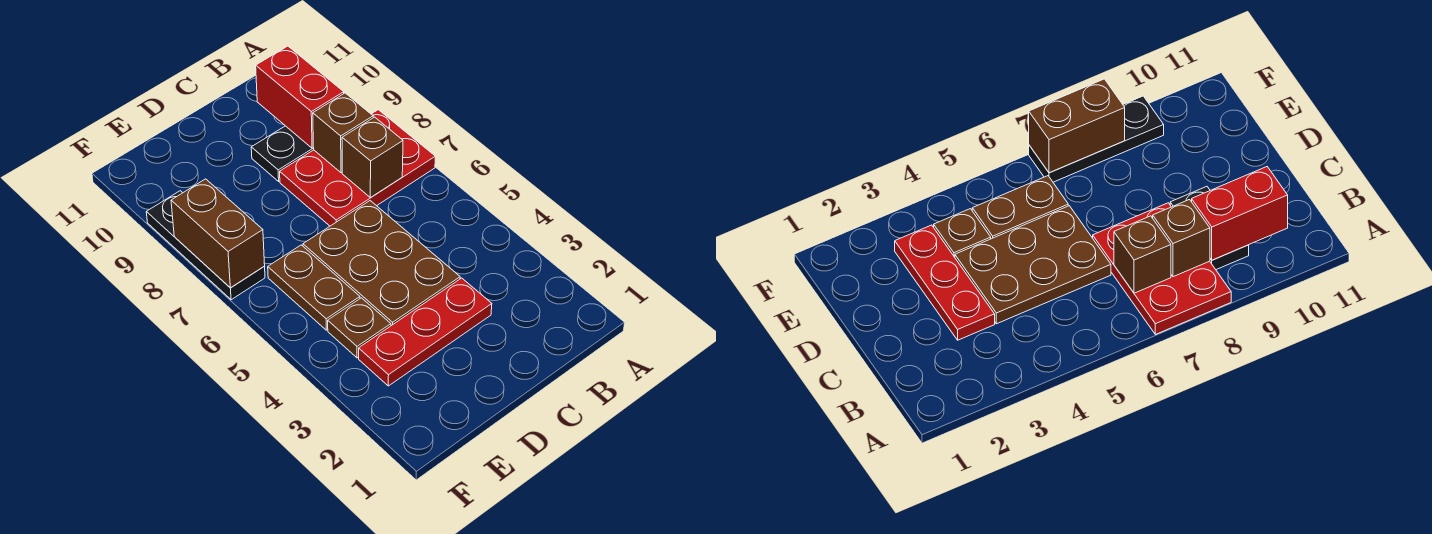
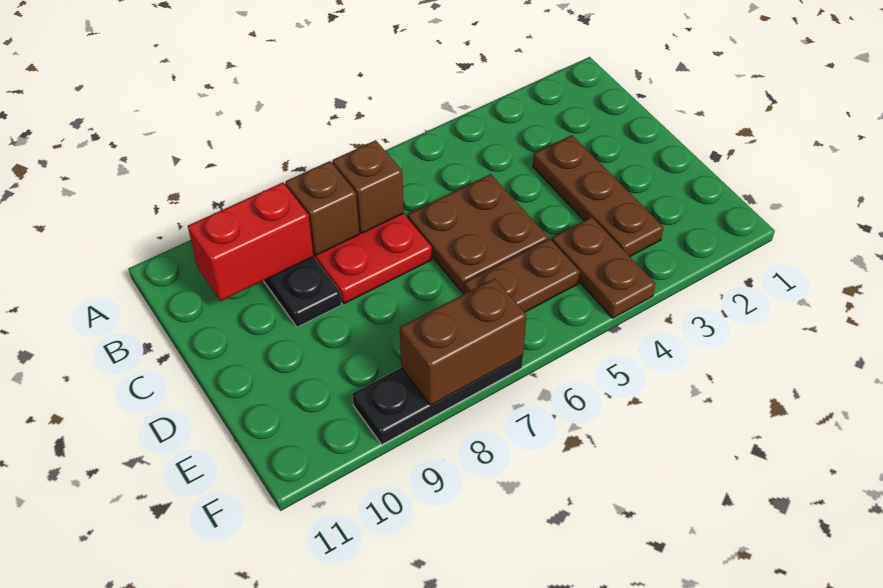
red plate C3:E3 level 1 -> brown plate C3:E3 level 1
brown plate C4:D6 level 1 -> brown plate C5:D6 level 1
brown plate E4 level 1 -> brown plate E4:F4 level 1

